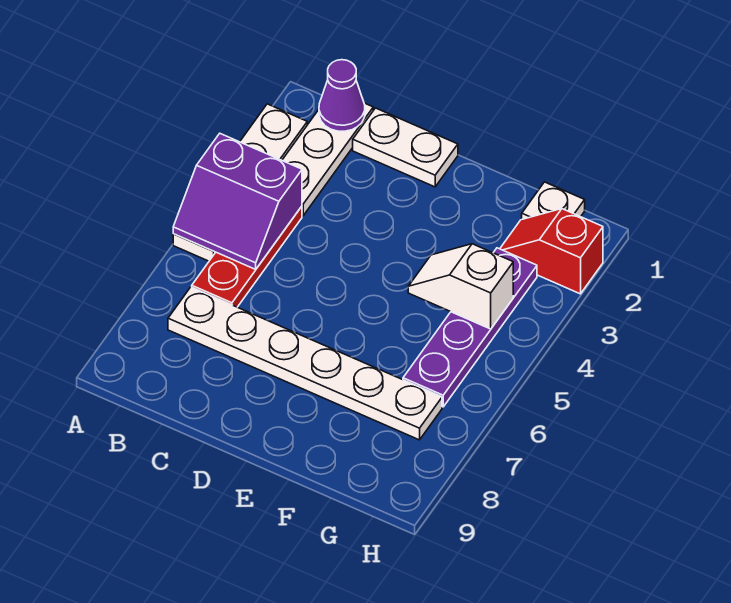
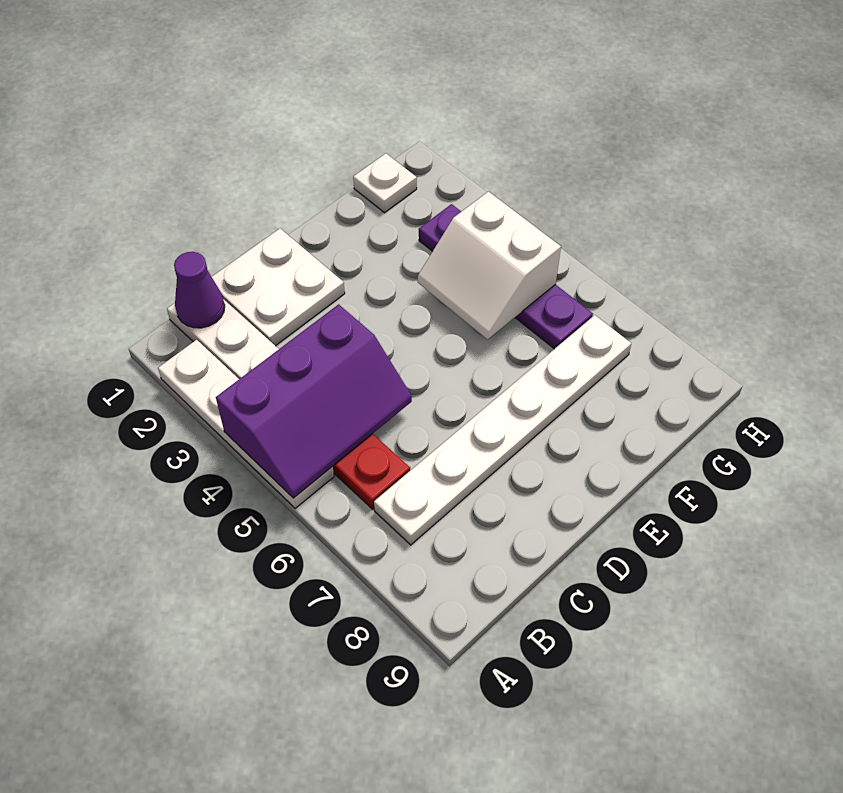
purple slope A4:B5 level 2 top 4 -> purple slope A4:C5 level 2 top 4
white plate C1:D1 level 1 -> white plate C1:D2 level 1
white slope F4:G4 level 2 top G -> white slope F4:G5 level 2 top G
red slope G2:H2 level 1 top H -> none

